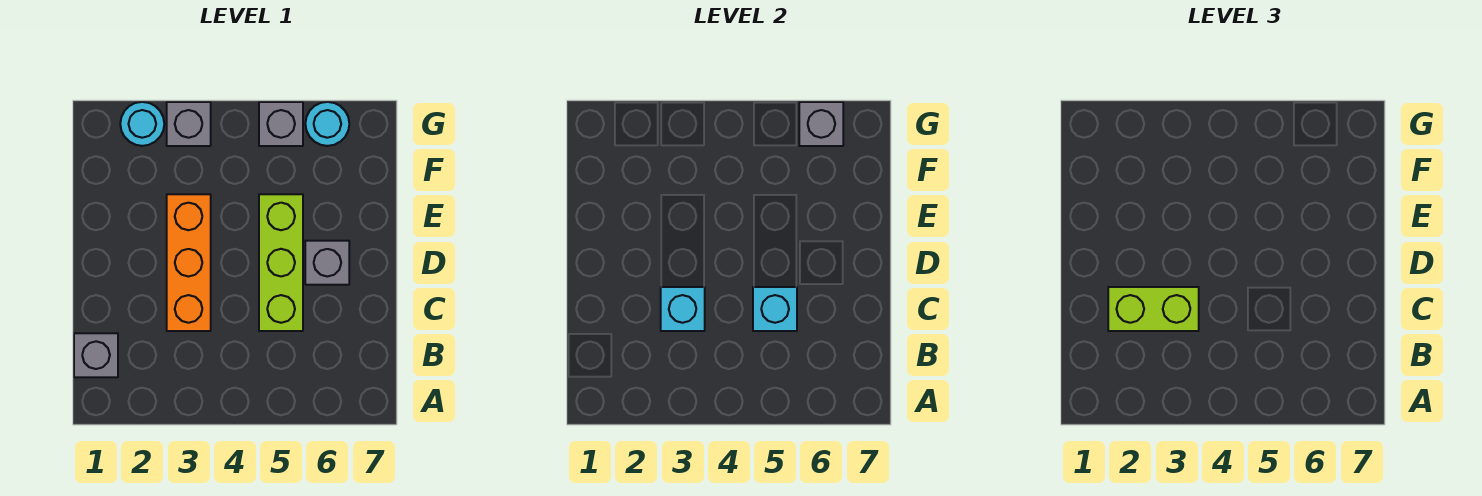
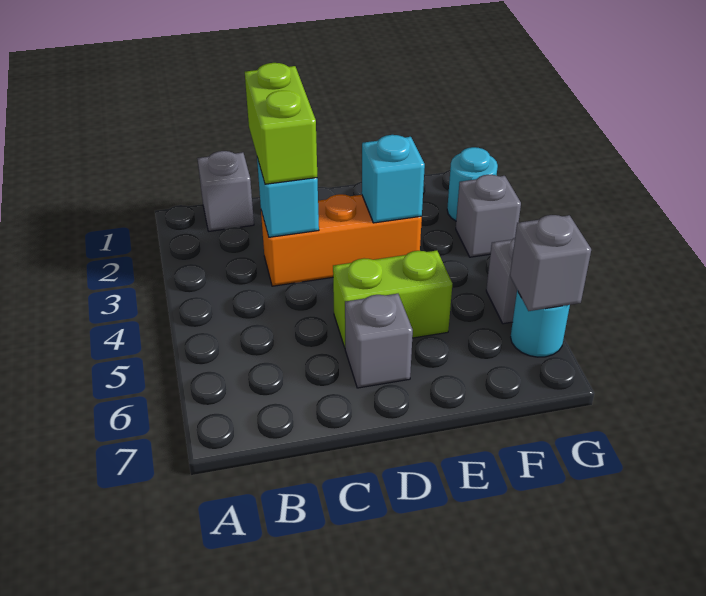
lime brick C5:E5 level 1 -> lime brick D5:E5 level 1
cyan brick C5 level 2 -> cyan brick E3 level 2

